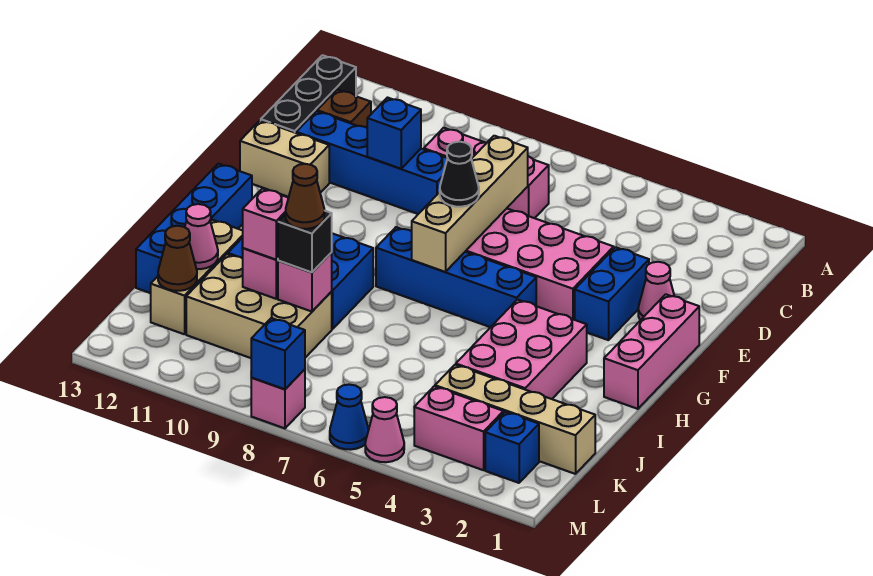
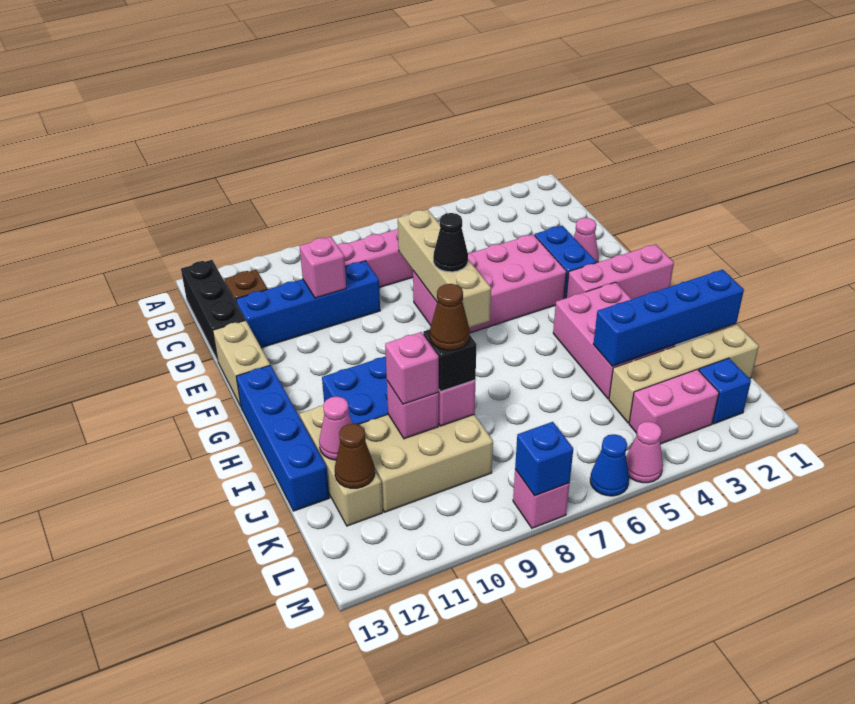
blue brick D10 level 2 -> pink brick D10 level 2
tan brick E12:E13 level 1 -> tan brick E13:F13 level 1
pink brick F1:H1 level 1 -> pink brick G1:G3 level 1
blue brick G5:G8 level 1 -> blue brick J1:J4 level 2

